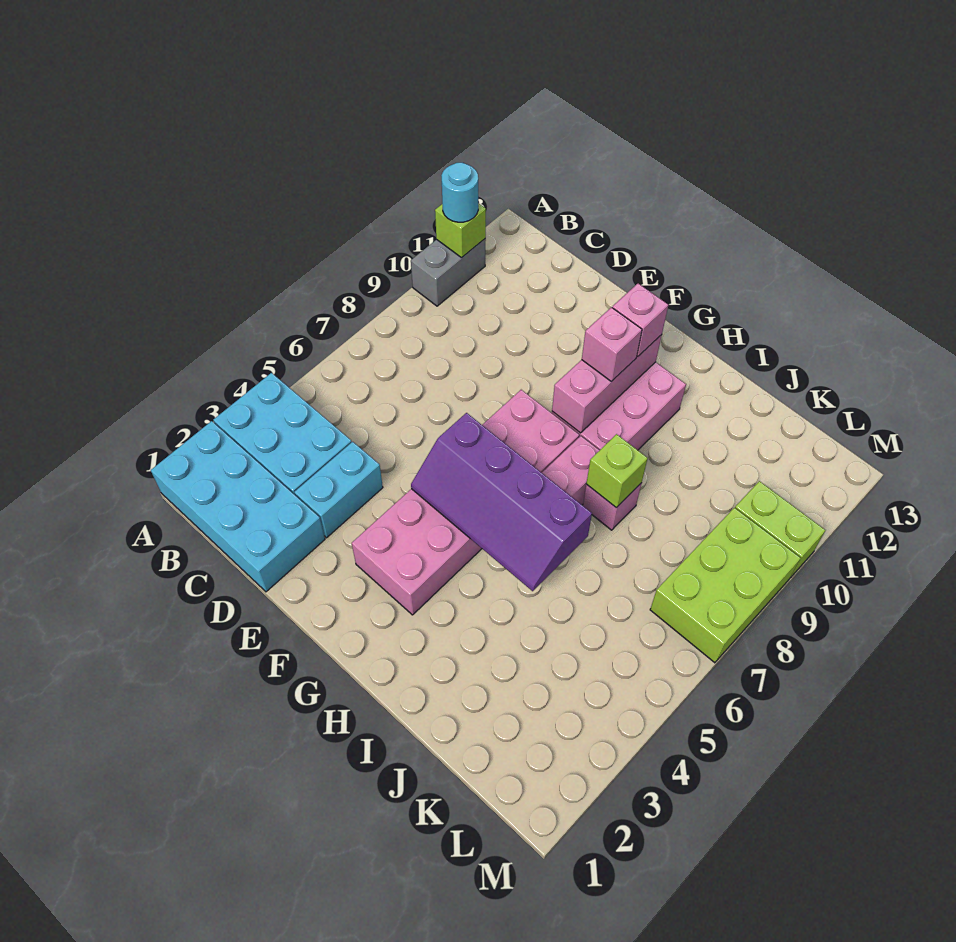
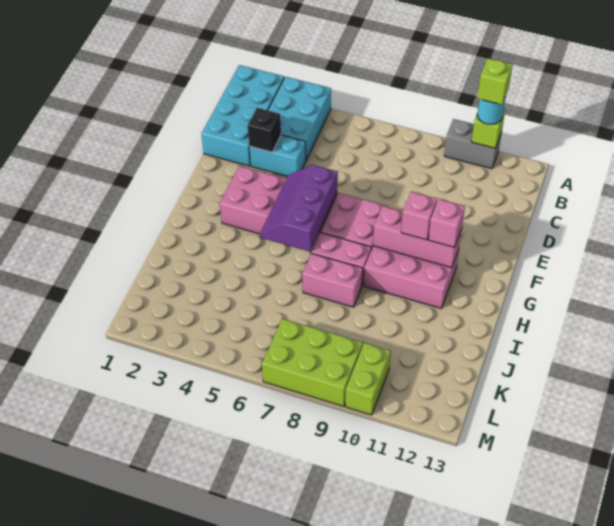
none -> black brick D3 level 2
purple slope F5:I6 level 2 top 6 -> purple slope F5:H6 level 2 top 6
pink brick I8 level 1 -> pink brick I7:I8 level 1
lime brick I8 level 2 -> lime brick A11 level 4

